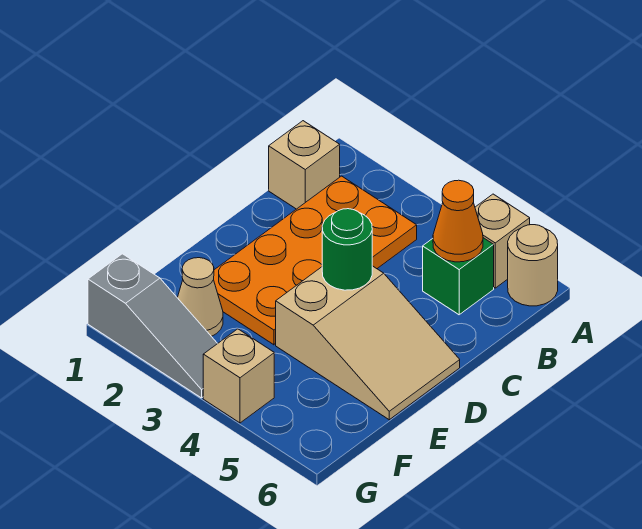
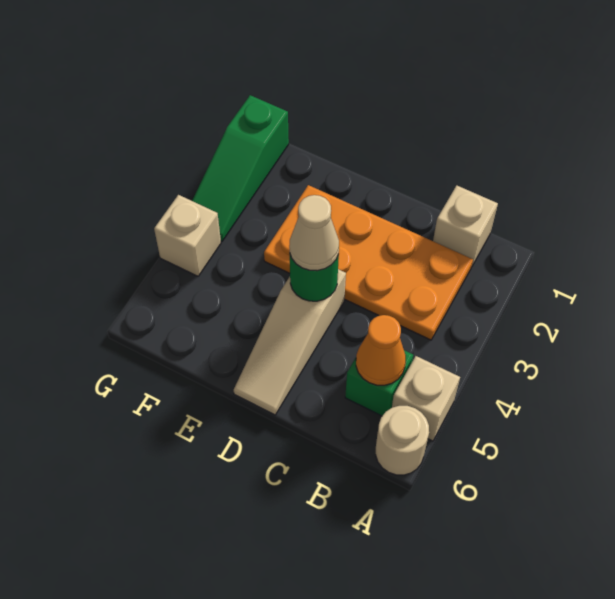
tan slope D4:E6 level 1 top 4 -> tan slope D4:D6 level 1 top 4
tan cone F2 level 1 -> tan cone D4 level 3
grey slope G1:G3 level 1 top 1 -> green slope G1:G3 level 1 top 1

